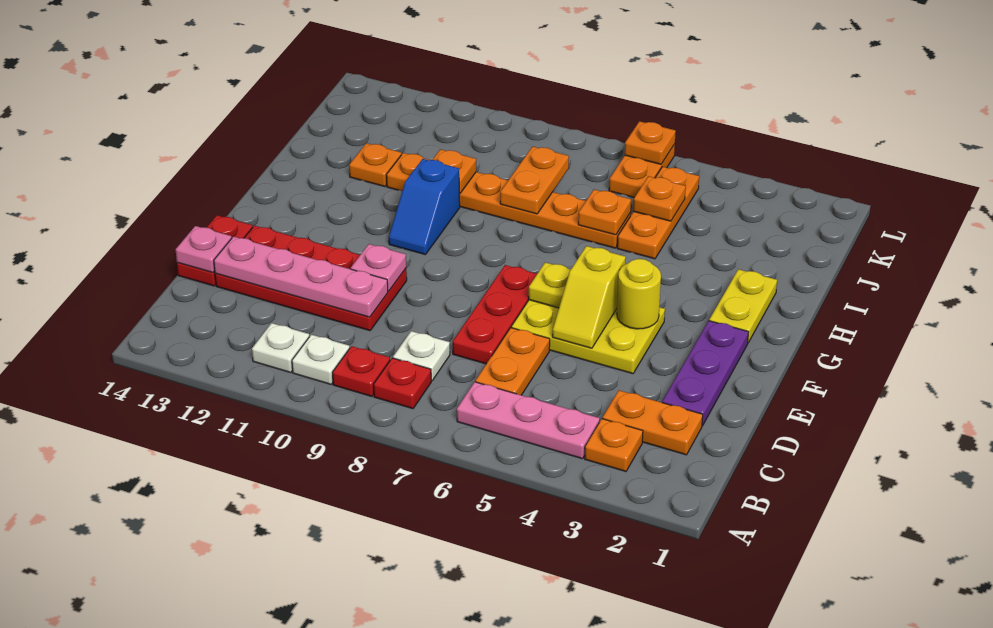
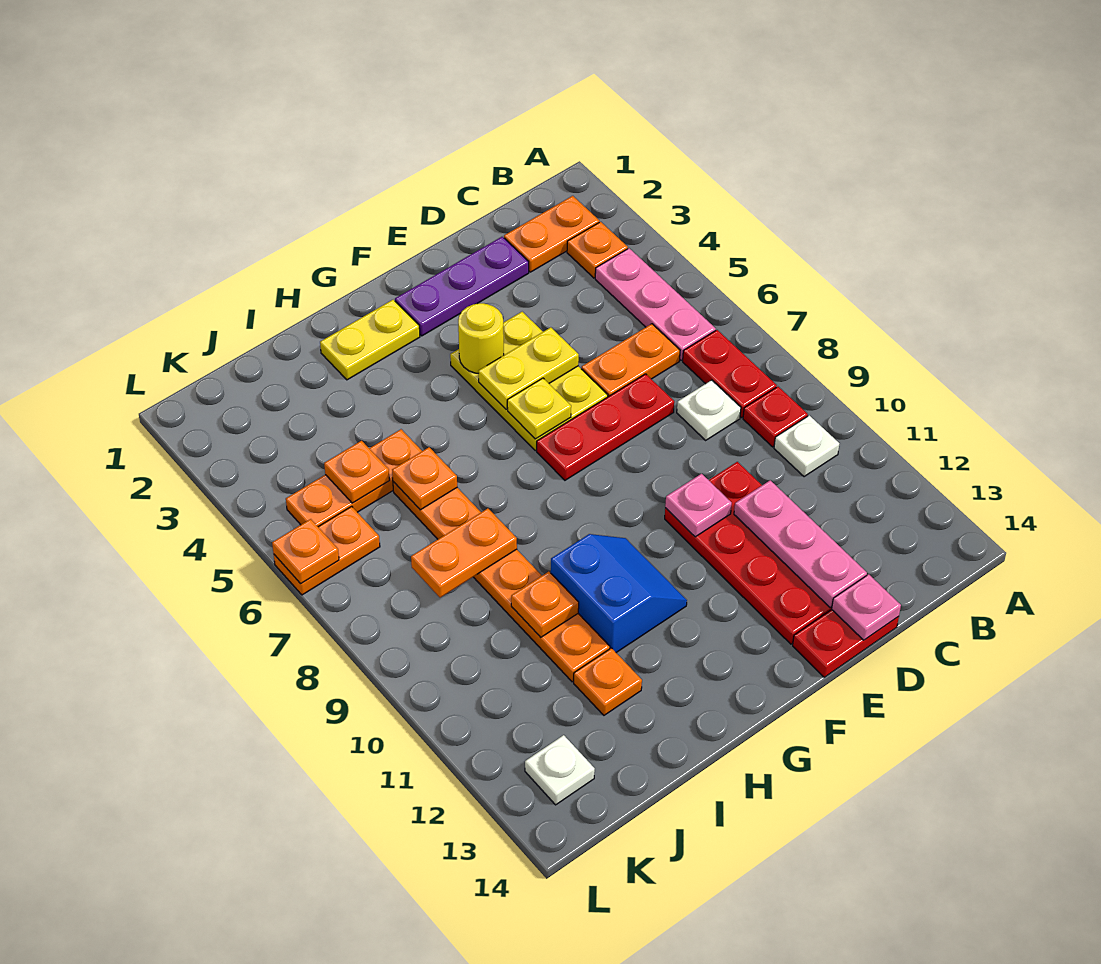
red plate B8 level 1 -> red plate B7:B8 level 1
white plate B11 level 1 -> white plate K13 level 1
orange plate C2:C3 level 1 -> orange plate B2:C2 level 1
pink plate D10:D13 level 2 -> pink plate D11:D13 level 2
yellow slope E5:F5 level 2 top F -> yellow plate E5:F5 level 2
blue slope G10:H10 level 1 top H -> blue slope G10:H11 level 1 top H

